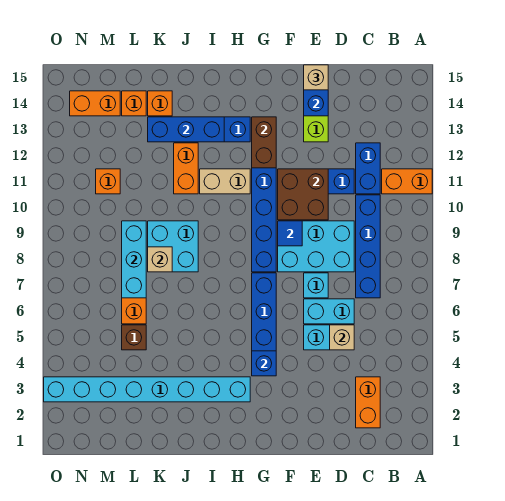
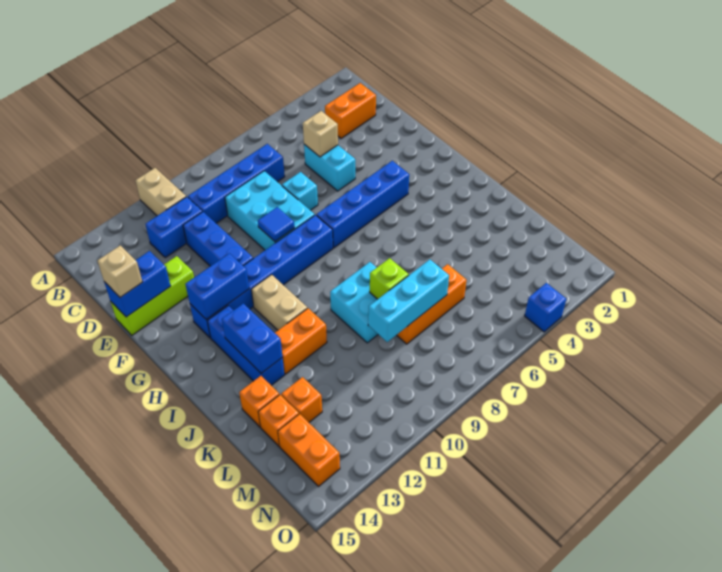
orange brick A11:B11 level 1 -> tan brick A11:B11 level 1
cyan brick D6:E6 level 1 -> none
brown brick E10:F11 level 2 -> none
blue brick G4 level 2 -> blue brick O4 level 1
brown brick G12:G13 level 2 -> blue brick G12:G13 level 2
cyan brick H3:O3 level 1 -> none
blue brick I13:K13 level 2 -> blue brick I13:J13 level 2
tan brick K8 level 2 -> lime brick K8 level 2
brown brick L5 level 1 -> none
orange brick M11 level 1 -> orange brick L13 level 1

